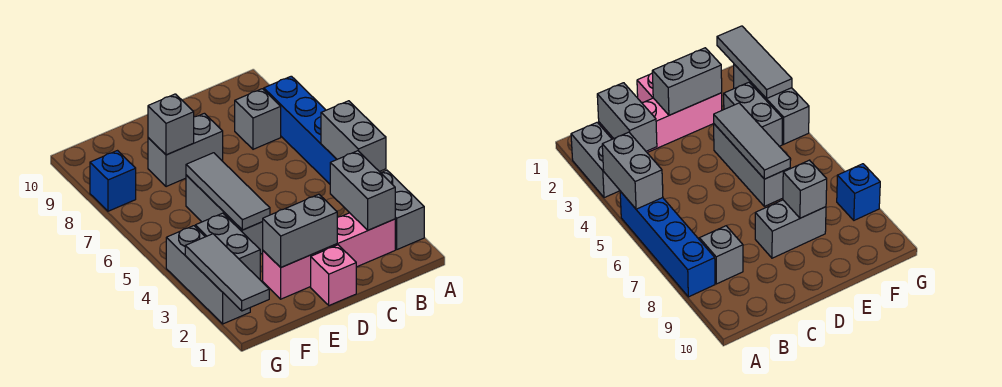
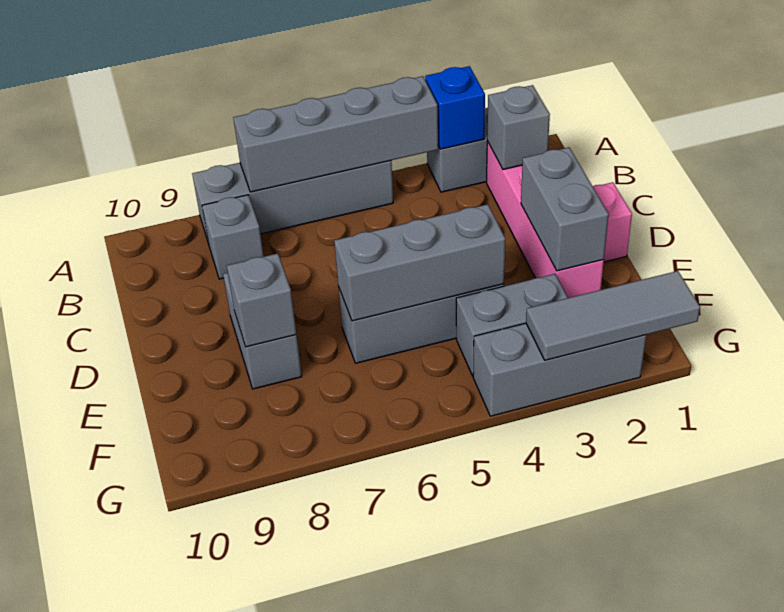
grey brick A4:A5 level 2 -> grey brick A4:A7 level 2
blue brick A5:A8 level 1 -> grey brick A5:A8 level 1
grey brick B2:B3 level 2 -> grey brick B2 level 2
grey tile E4:E6 level 2 -> grey brick E4:E6 level 2
blue brick G8 level 1 -> blue brick A3 level 2

